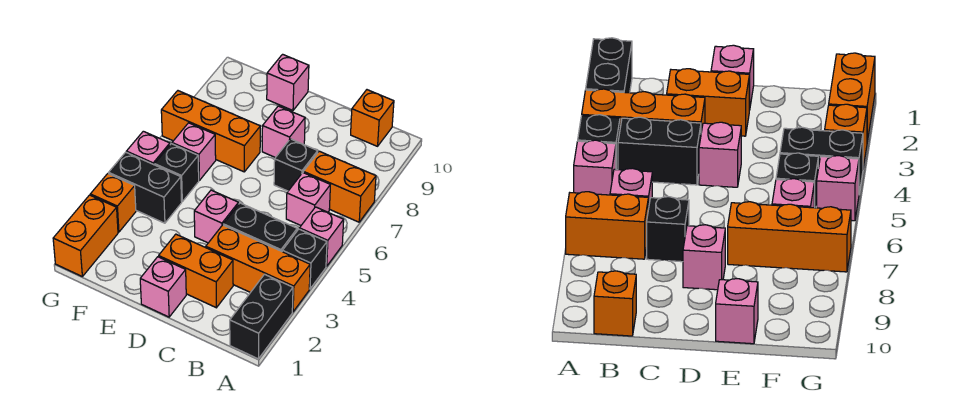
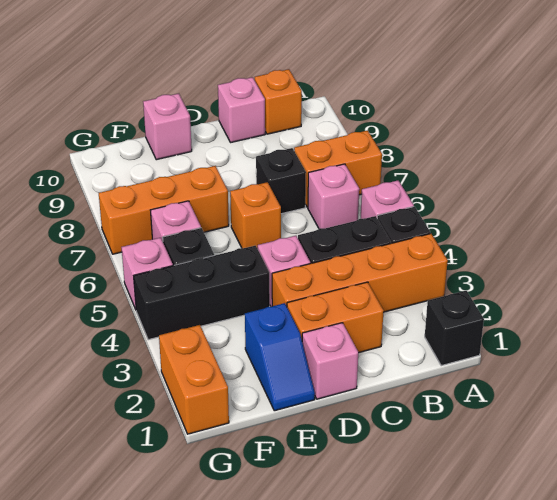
black brick A1:A2 level 1 -> black brick A1 level 1
orange brick A3:C3 level 1 -> orange brick A3:D3 level 1
pink brick D8 level 1 -> pink brick C10 level 1
none -> blue slope E1:E2 level 1 top 2
black brick F4:G4 level 1 -> black brick E4:G4 level 1
orange brick G3 level 1 -> orange brick D6 level 1

